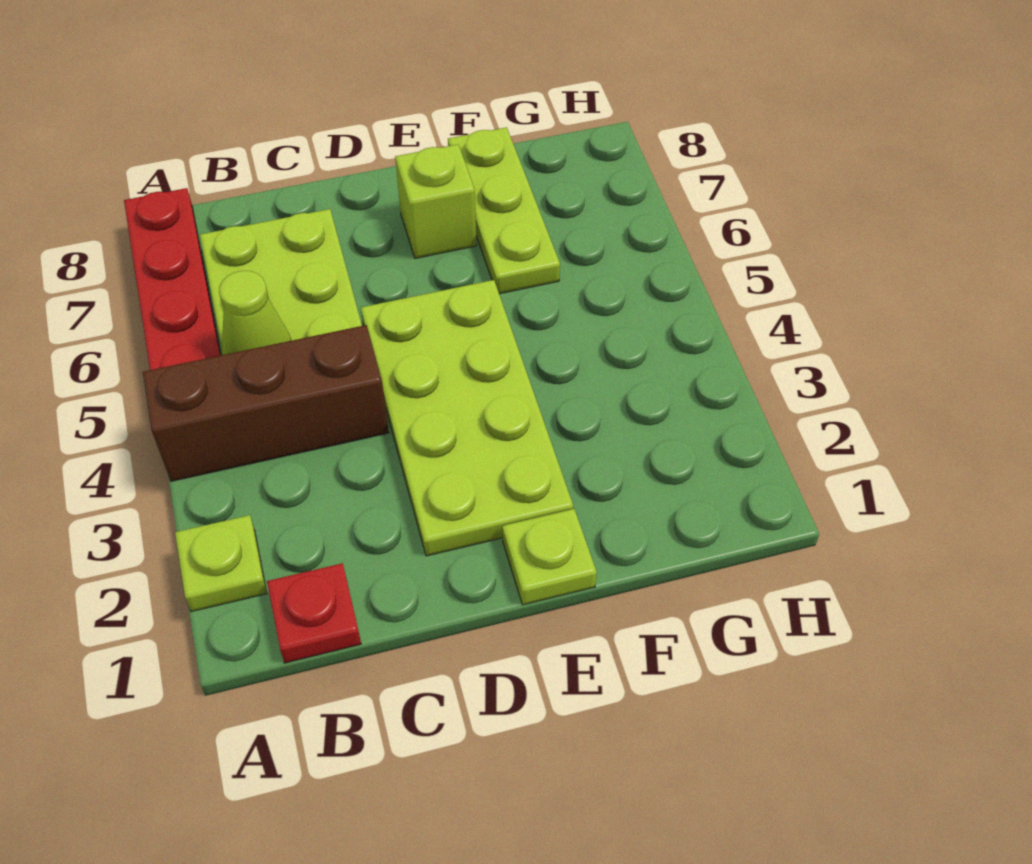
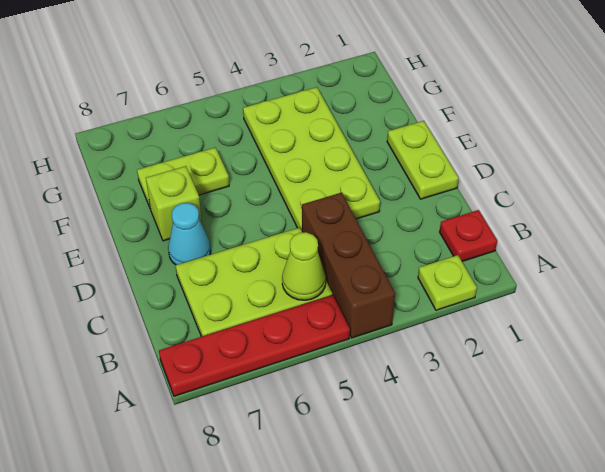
lime plate D2:E5 level 1 -> lime plate D3:G4 level 1
none -> cyan cone D7 level 1
lime plate E1 level 1 -> lime plate D1:E1 level 1
lime plate F6:F8 level 1 -> lime plate F6:F7 level 1

